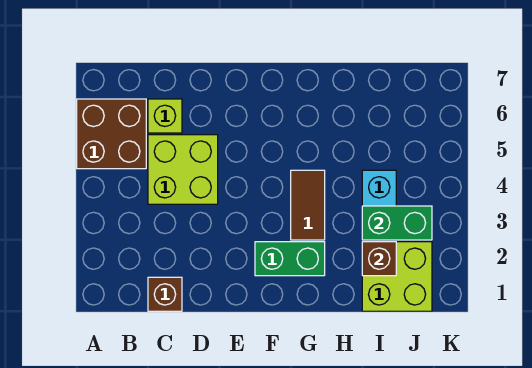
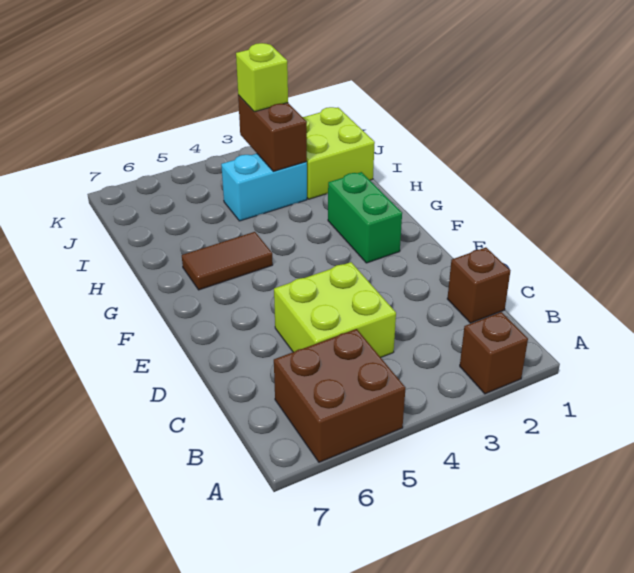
lime brick C6 level 1 -> lime brick J3 level 3
brown tile G3:G4 level 1 -> brown tile G5:G6 level 1
brown brick I2 level 2 -> brown brick A2 level 1
green brick I3:J3 level 2 -> brown brick I3:J3 level 2

